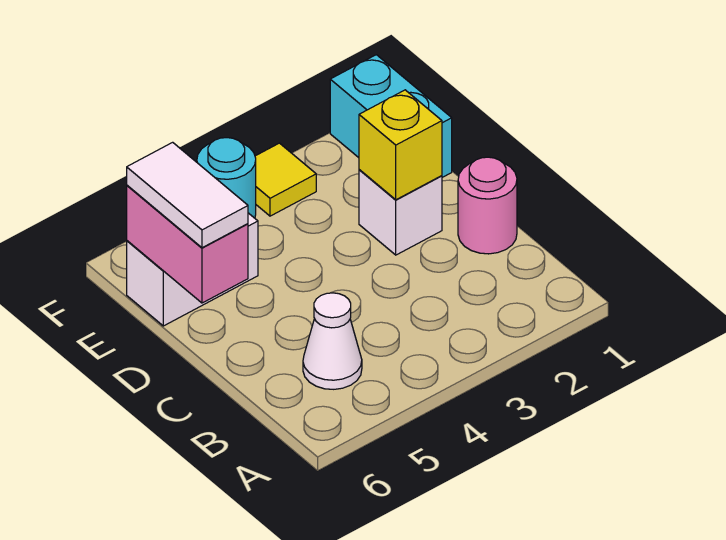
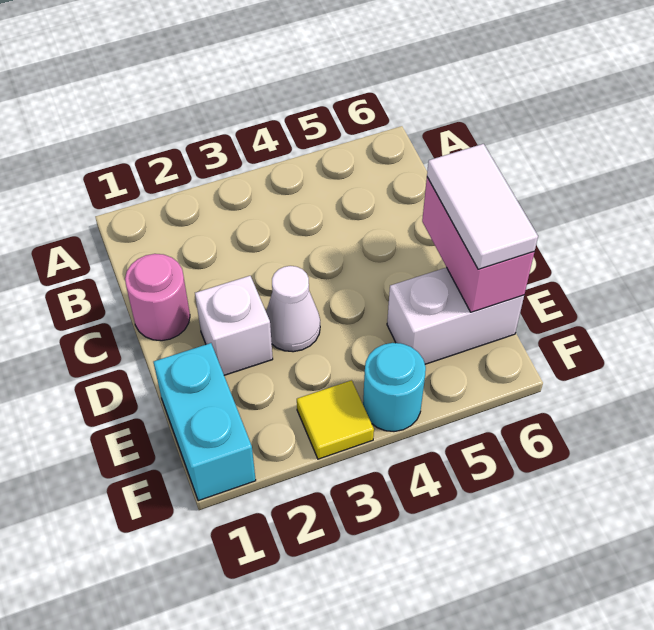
white cone B5 level 1 -> white cone D3 level 1
yellow brick D2 level 2 -> none

